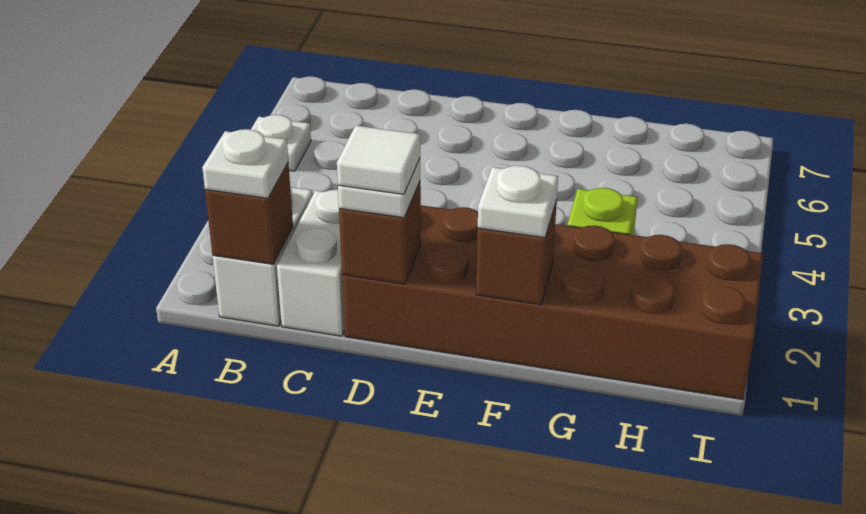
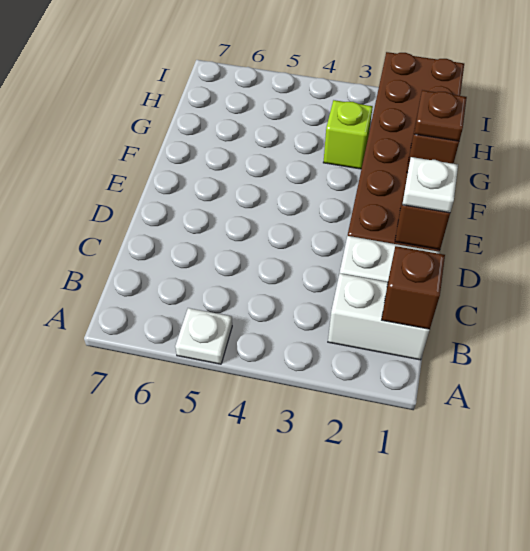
white plate B1 level 3 -> none
white tile D1 level 4 -> none
white plate F1 level 3 -> brown plate F1 level 3

